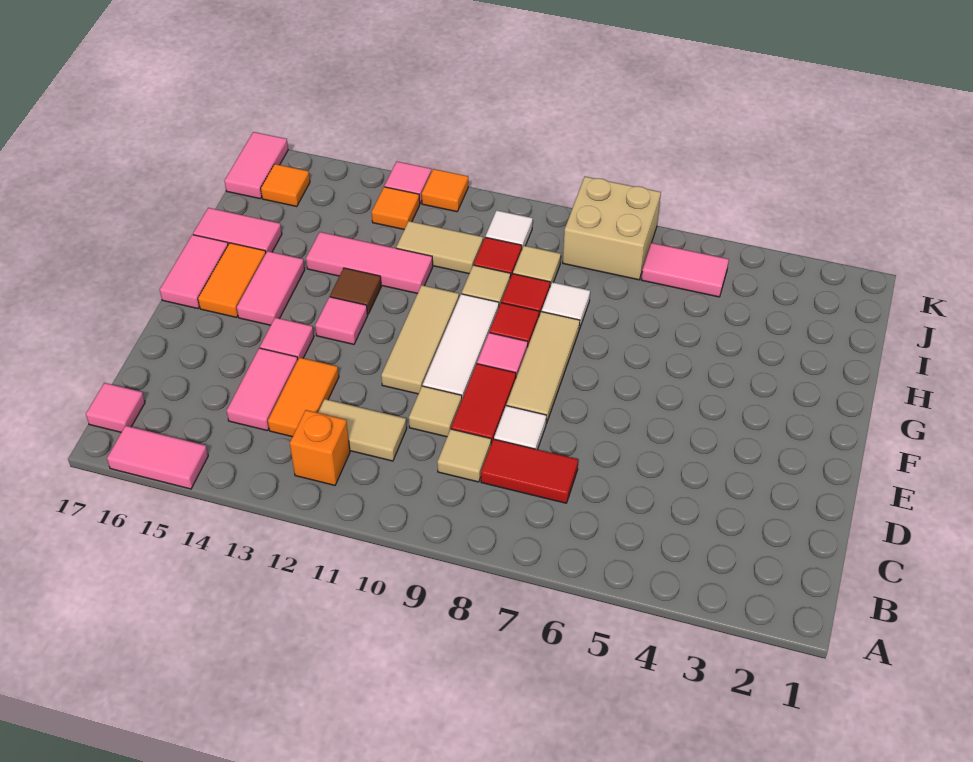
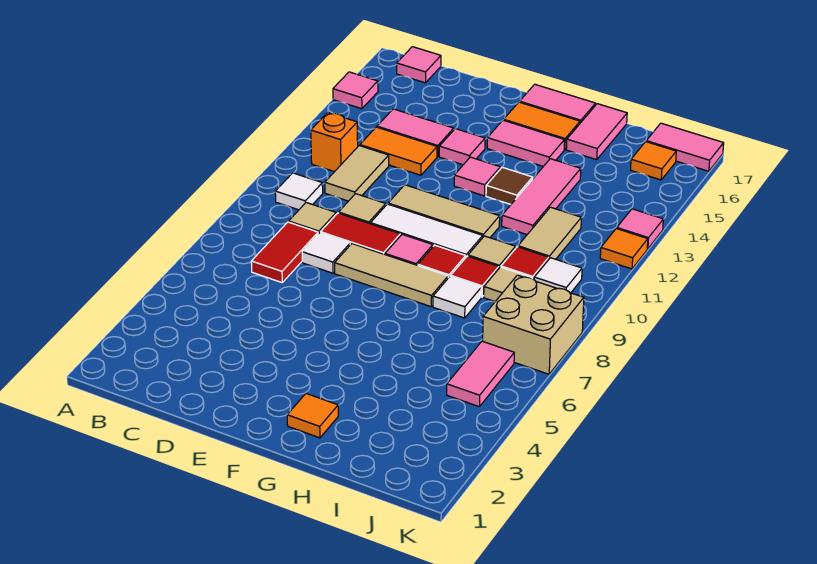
pink tile A15:A16 level 1 -> pink tile A15 level 1
none -> white tile B10 level 1
orange tile J13 level 1 -> orange tile G2 level 1

